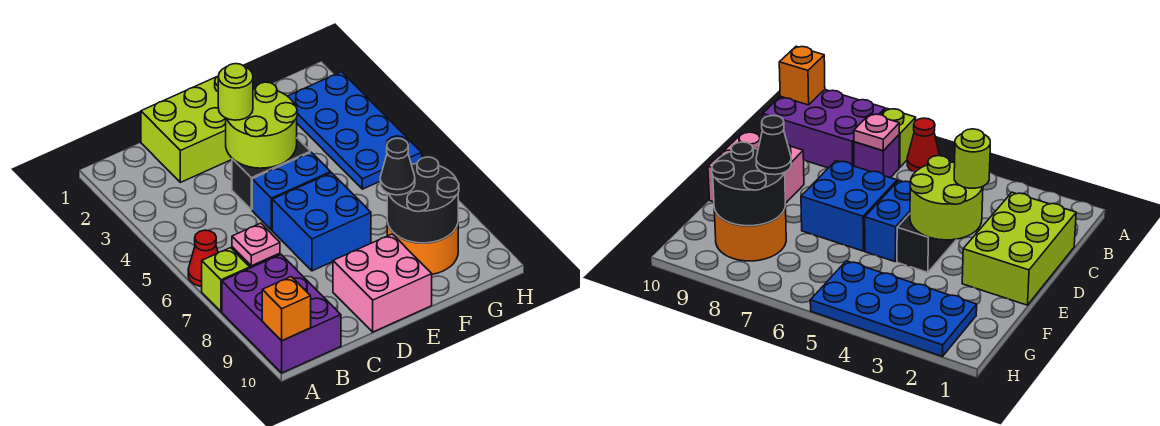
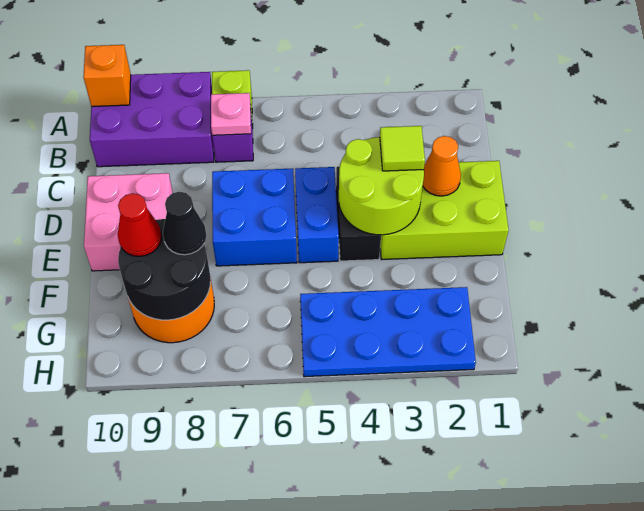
red cone A6 level 1 -> red cone F9 level 3
lime brick C1:E2 level 1 -> lime brick D1:E3 level 1
none -> orange cone D2 level 2
lime round brick D3 level 3 -> lime tile D3 level 3

